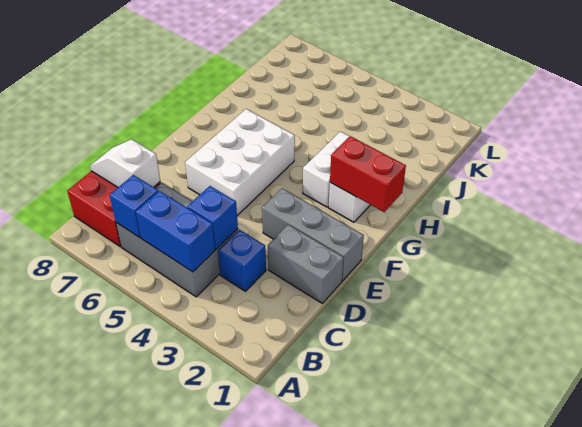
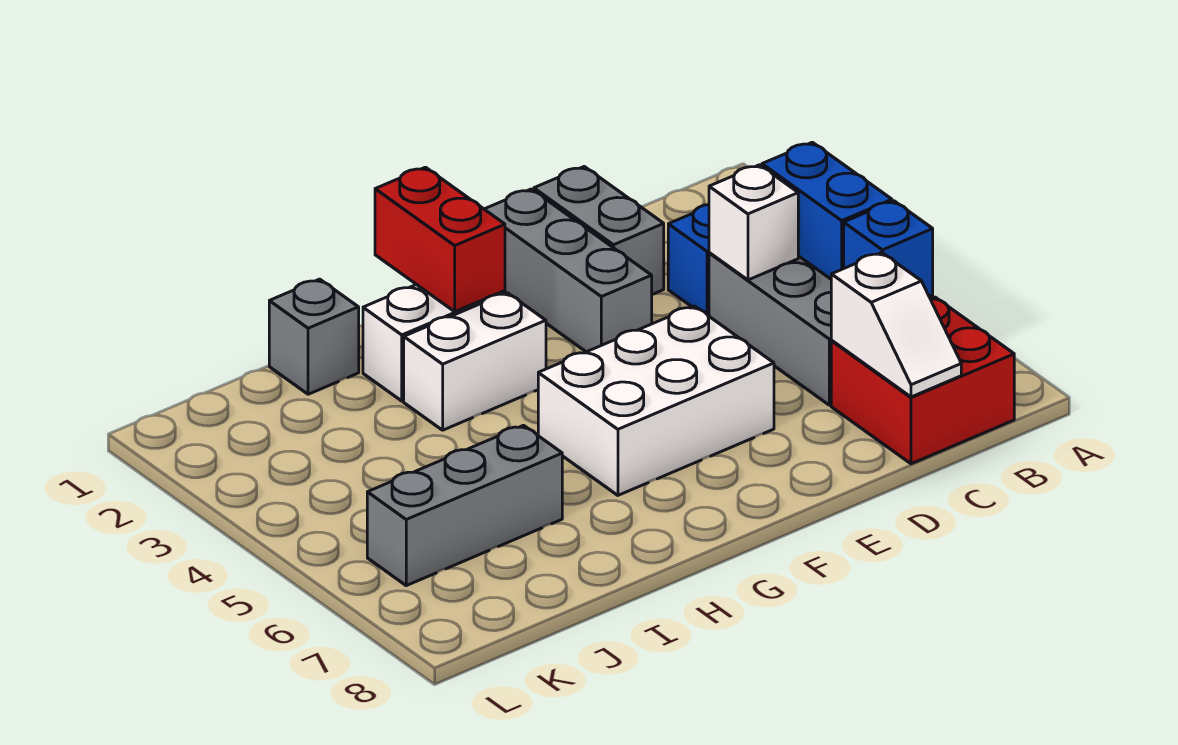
blue brick C4 level 2 -> white brick C4 level 2
none -> grey brick I1 level 1
none -> grey brick I6:K6 level 1

